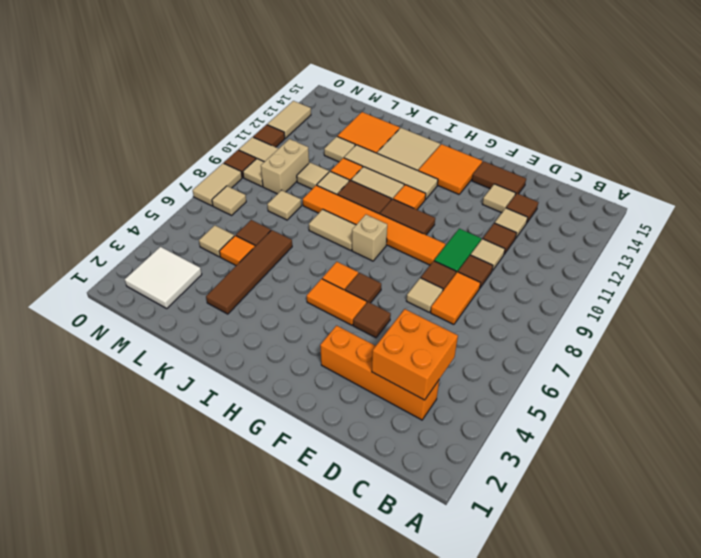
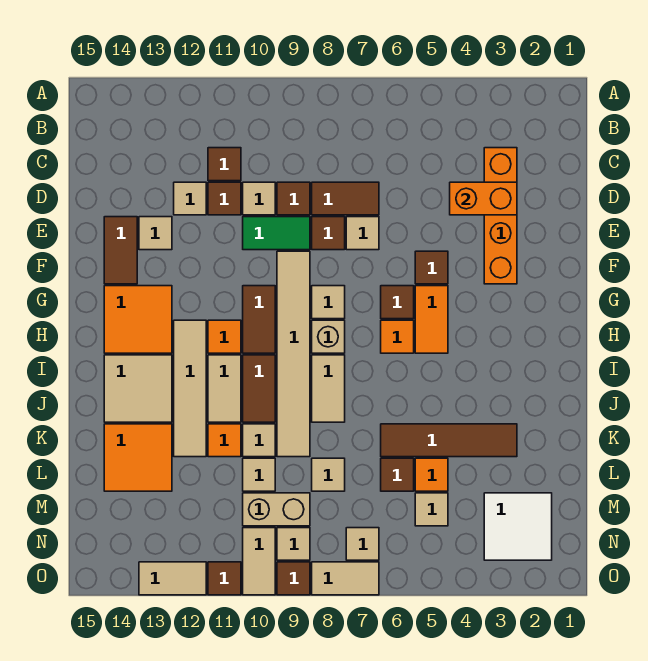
orange brick C3:D4 level 2 -> orange brick D3:D4 level 2
orange tile D7:D8 level 1 -> brown tile D7:D8 level 1
brown tile D13 level 1 -> brown tile C11 level 1
orange tile F9:K9 level 1 -> tan tile F9:K9 level 1
tan tile L12 level 1 -> tan tile G8 level 1

